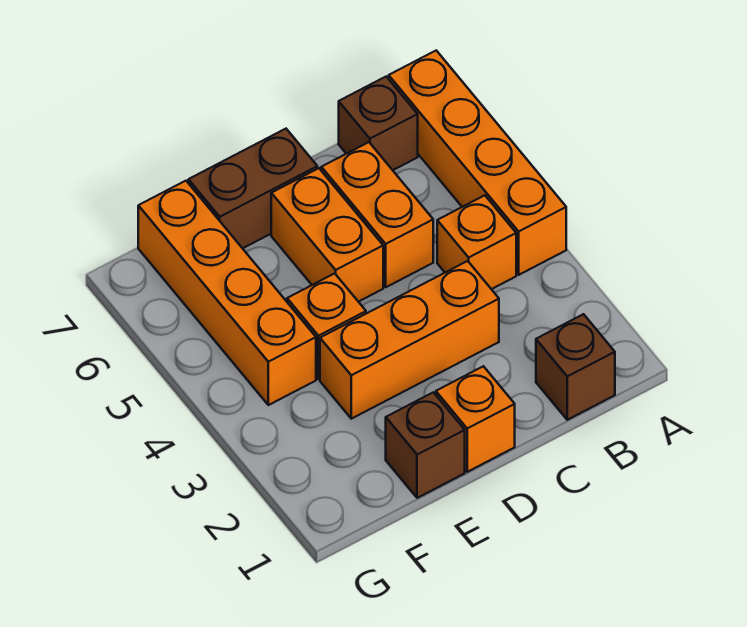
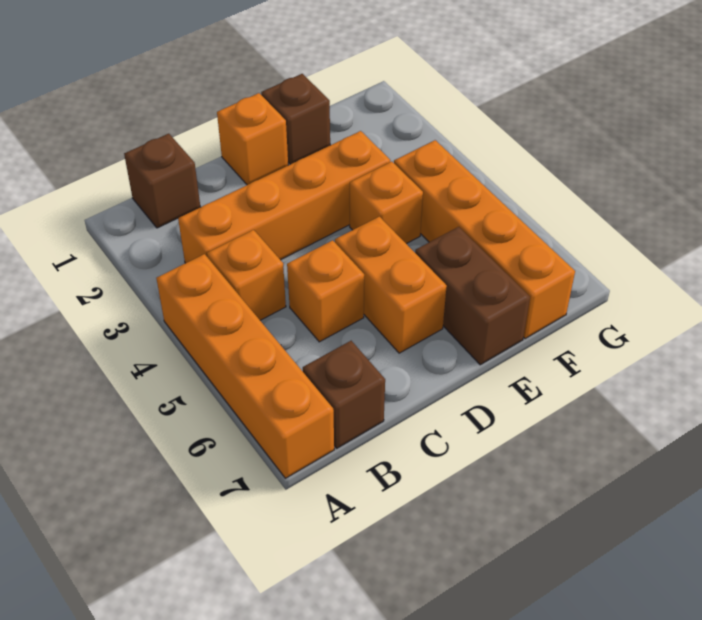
orange brick C3:E3 level 1 -> orange brick B3:E3 level 1
orange brick C5:C6 level 1 -> orange brick C5 level 1
brown brick D7:E7 level 1 -> brown brick E6:E7 level 1

